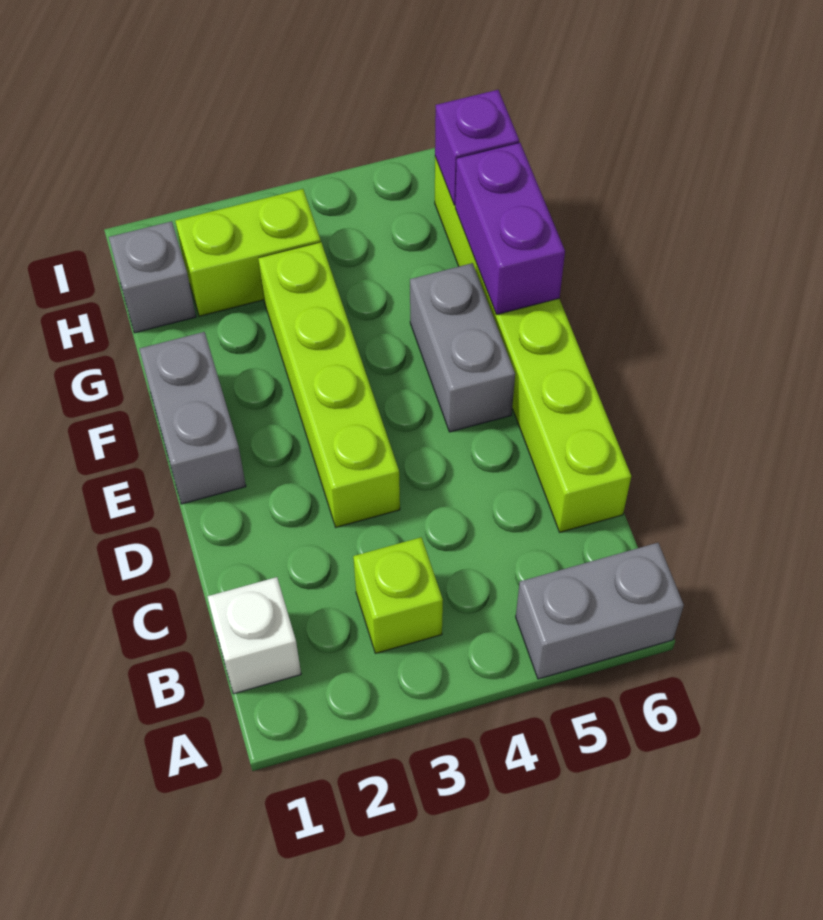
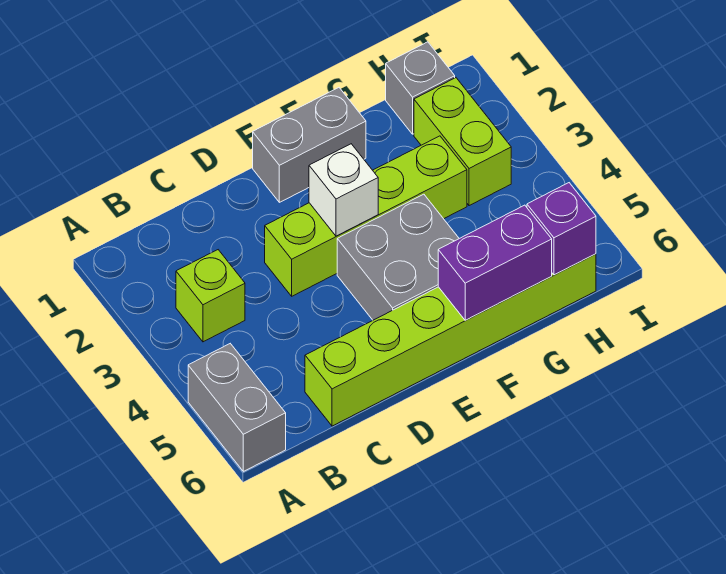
white brick B1 level 1 -> white brick E3 level 2
grey brick E5:F5 level 1 -> grey brick E4:F5 level 1

